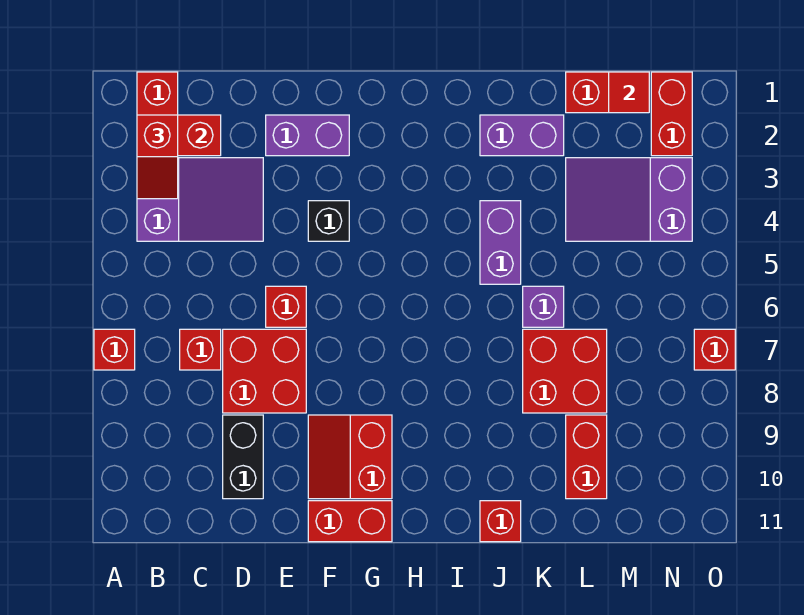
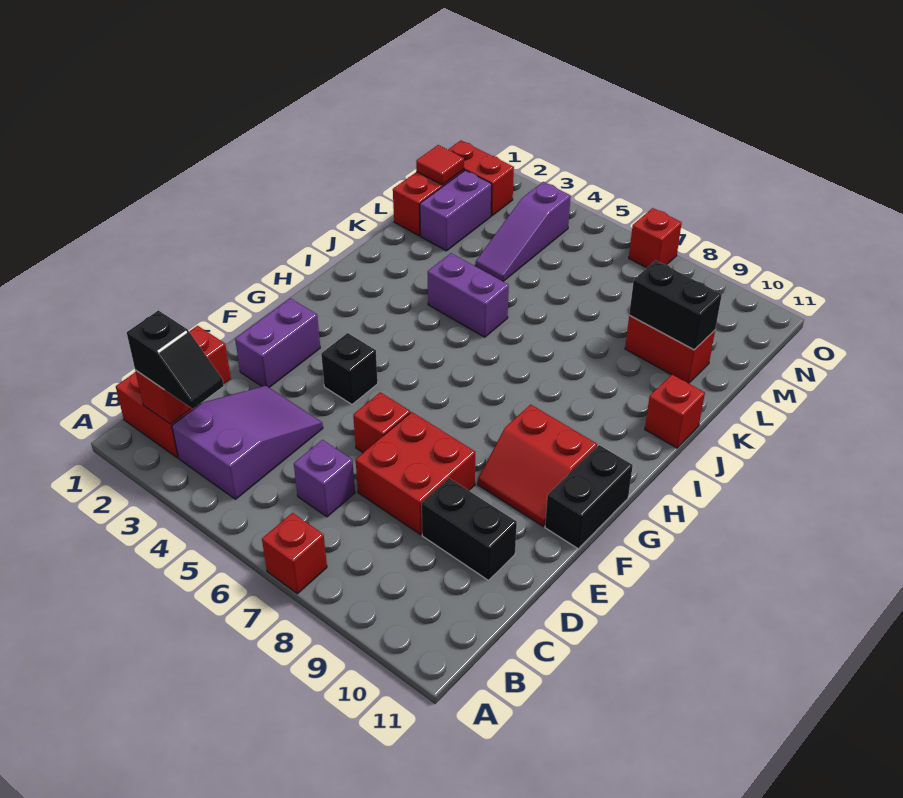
red slope B2:B3 level 3 top 2 -> black slope B2:B3 level 3 top 2
red brick C7 level 1 -> none
red brick F11:G11 level 1 -> black brick F11:G11 level 1
purple brick J2:K2 level 1 -> purple brick L2:M2 level 1
purple brick K6 level 1 -> purple brick C6 level 1
red brick K7:L8 level 1 -> none
purple slope L3:N4 level 1 top N -> purple slope L4:N4 level 1 top N
none -> black brick L9:L10 level 2

